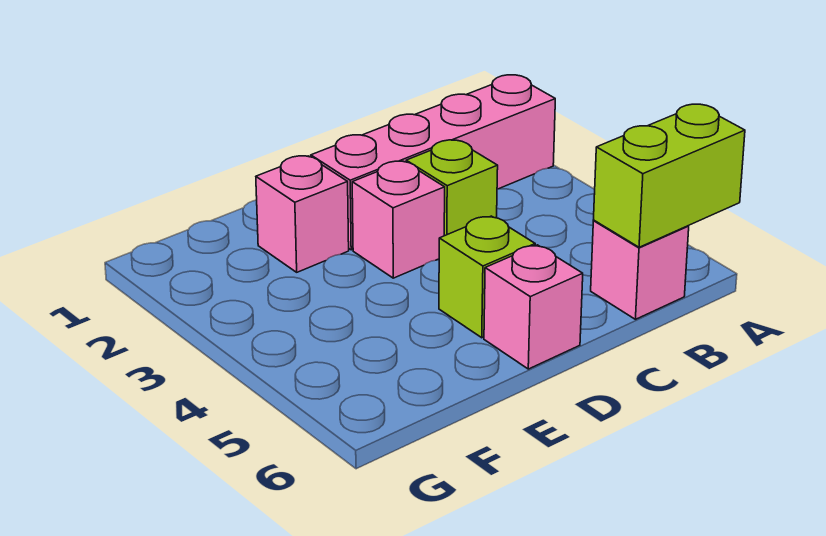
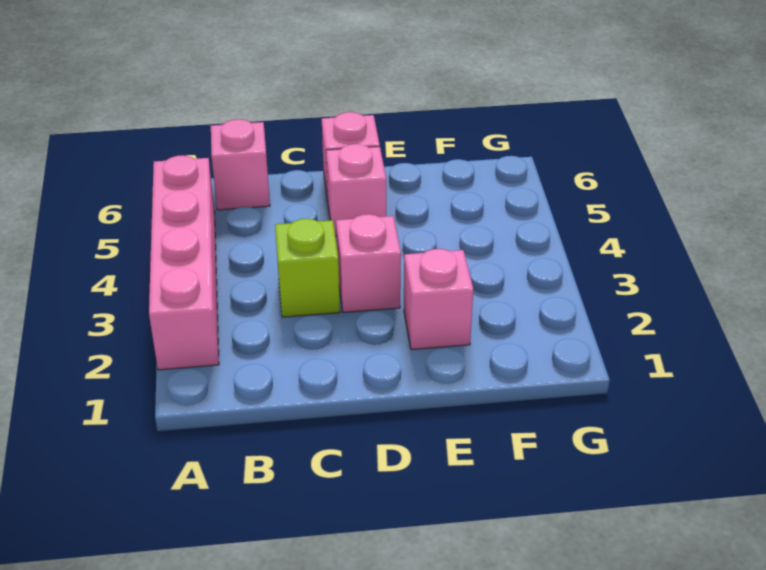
pink brick A2:D2 level 1 -> pink brick A2:A5 level 1
lime brick A6:B6 level 2 -> none
lime brick D5 level 1 -> pink brick D5 level 1

